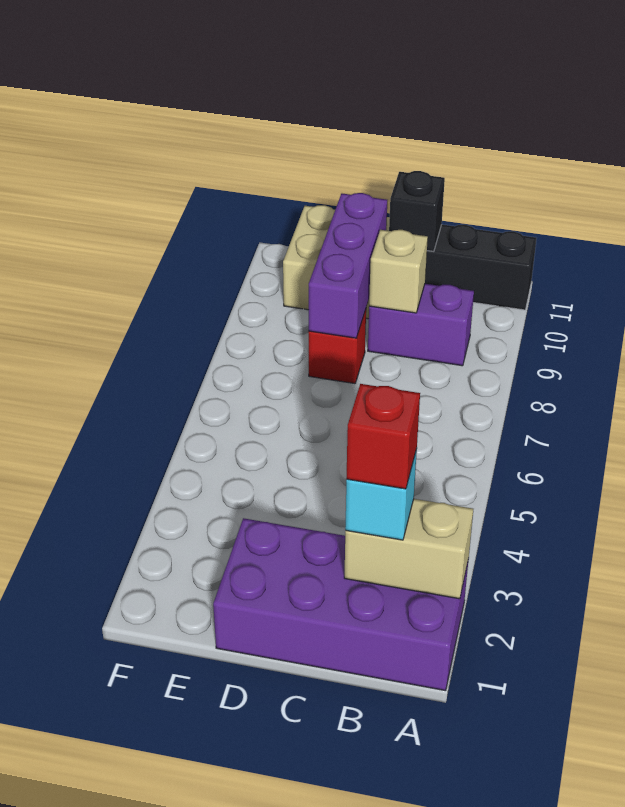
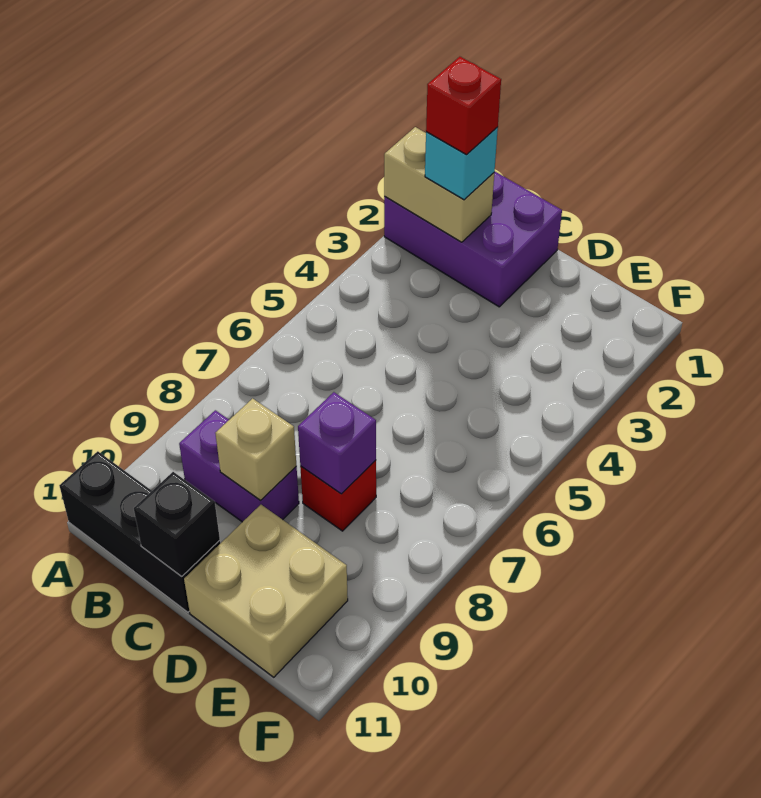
purple brick A1:D2 level 1 -> purple brick A1:C2 level 1
purple brick D8:D10 level 2 -> purple brick D8 level 2

